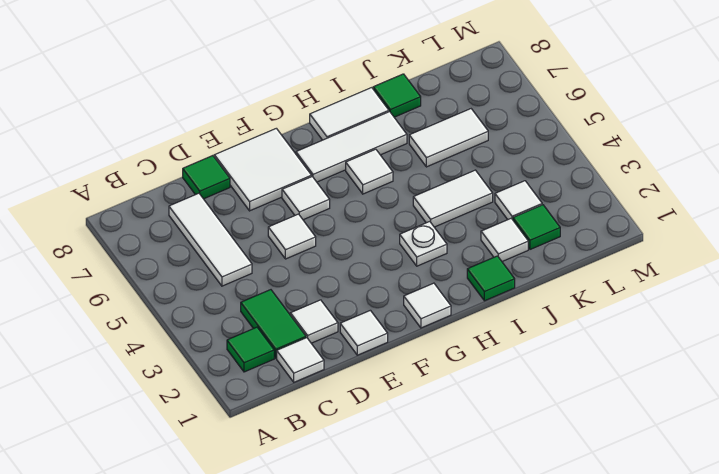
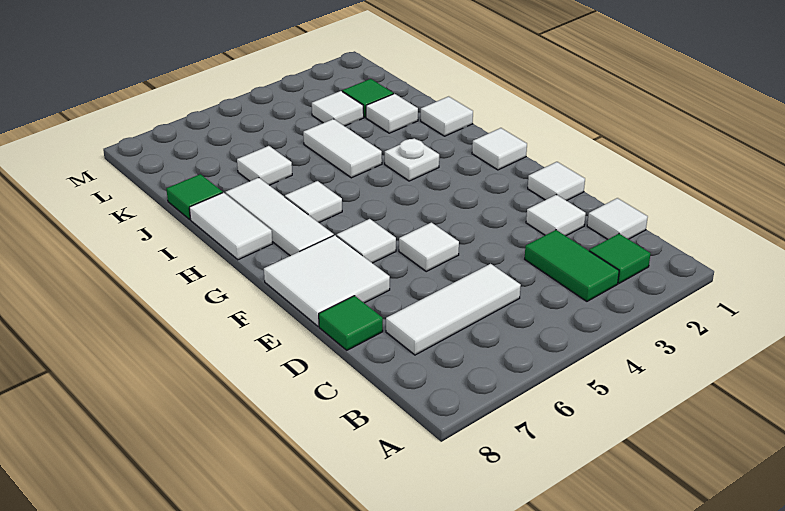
green tile C2:C3 level 1 -> green tile B3:C3 level 1
green tile I1 level 1 -> white tile I1 level 1
white tile J6:K6 level 1 -> white tile J6 level 1

